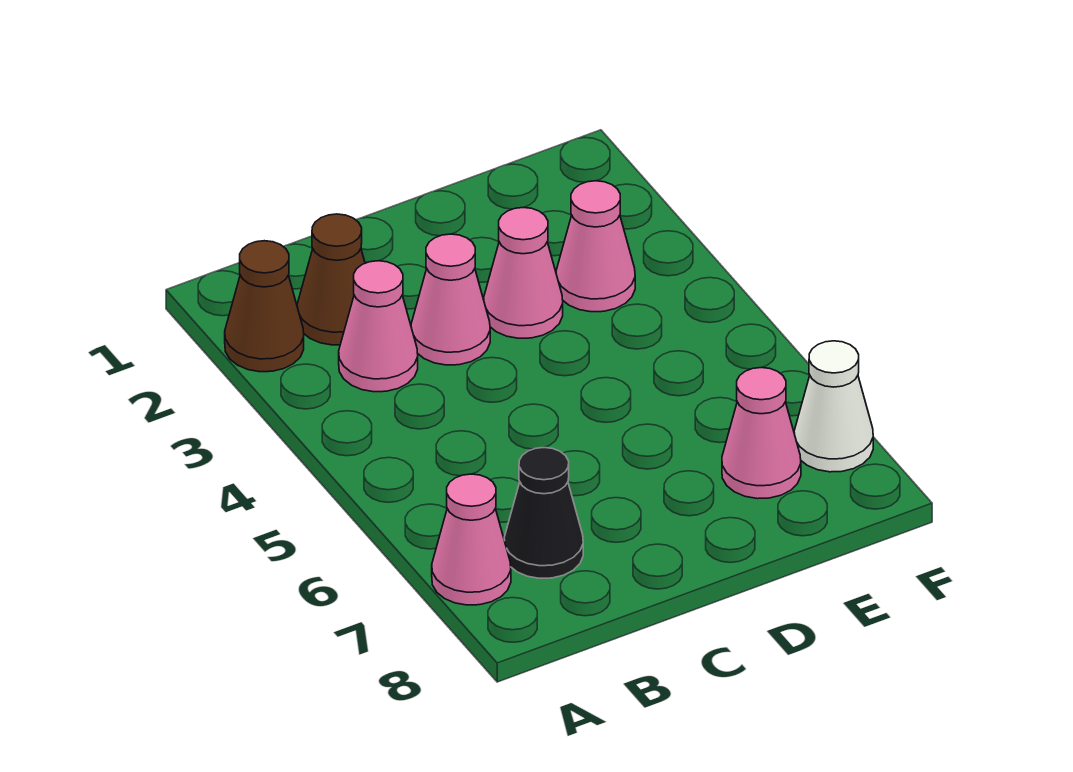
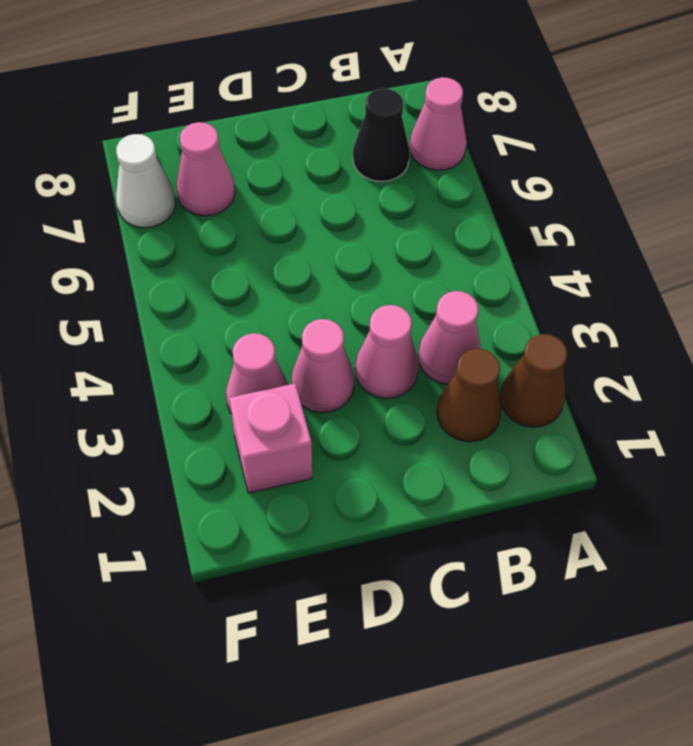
none -> pink brick E2 level 1

